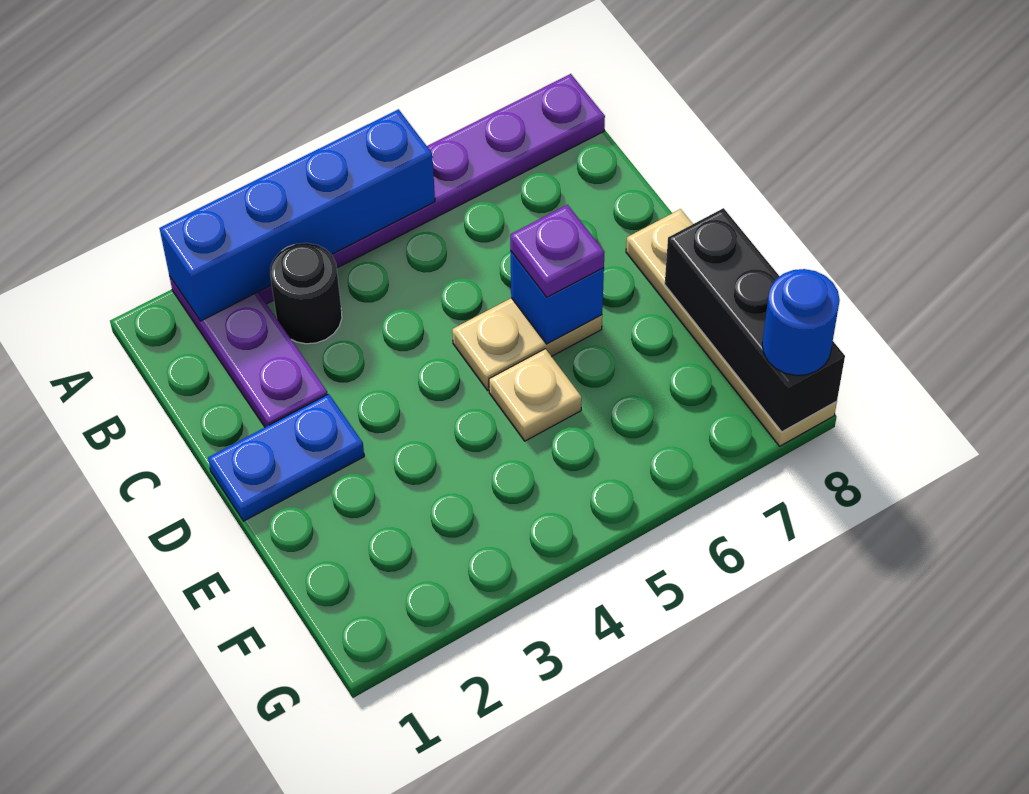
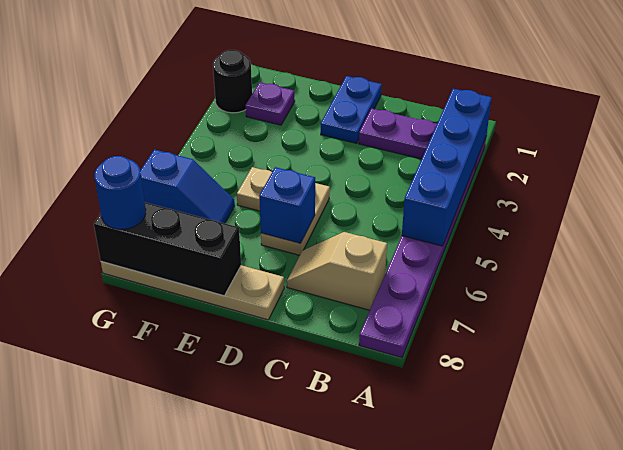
black round brick B3 level 1 -> black round brick G2 level 1
none -> tan slope B7:C7 level 1 top B
purple plate D6 level 3 -> purple plate F2 level 1
none -> blue slope F6:G6 level 1 top G

